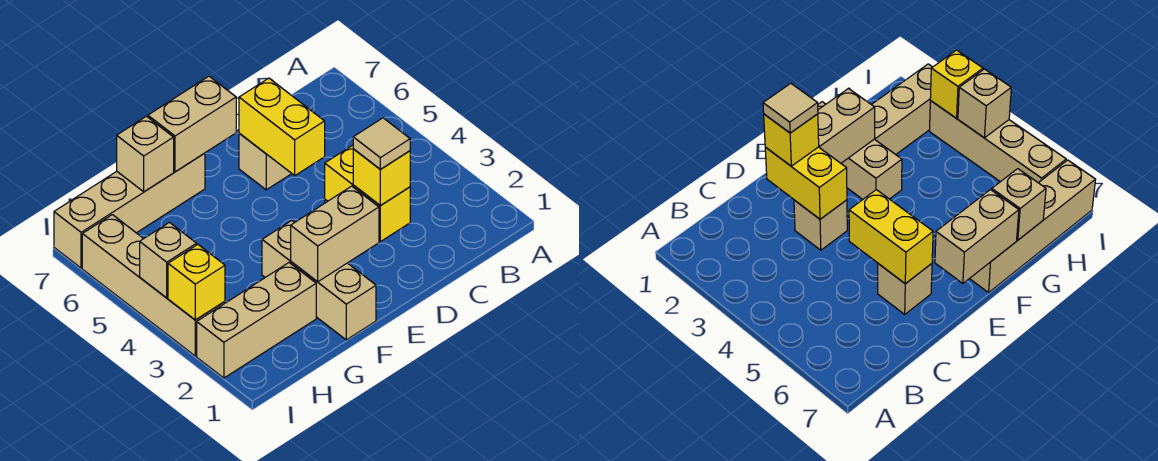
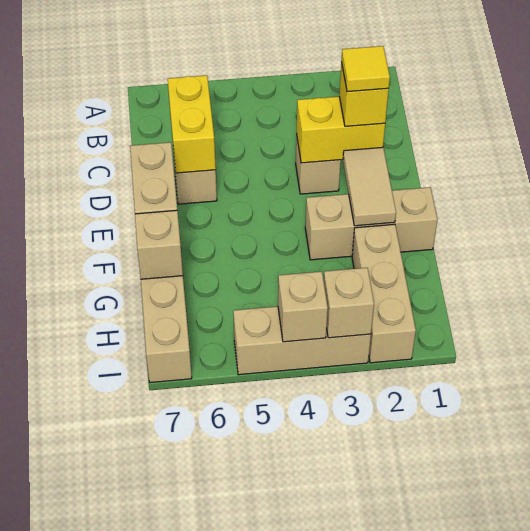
tan tile D2 level 4 -> yellow tile D2 level 4
yellow brick D5:D6 level 2 -> yellow brick C6:D6 level 2
tan brick E2:F2 level 2 -> tan tile E2:F2 level 2
tan brick I3:I6 level 1 -> tan brick I3:I5 level 1
yellow brick I3 level 2 -> tan brick I3 level 2

